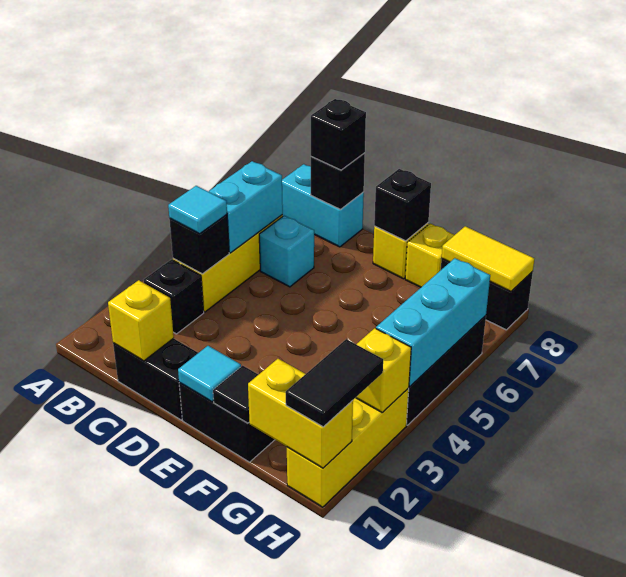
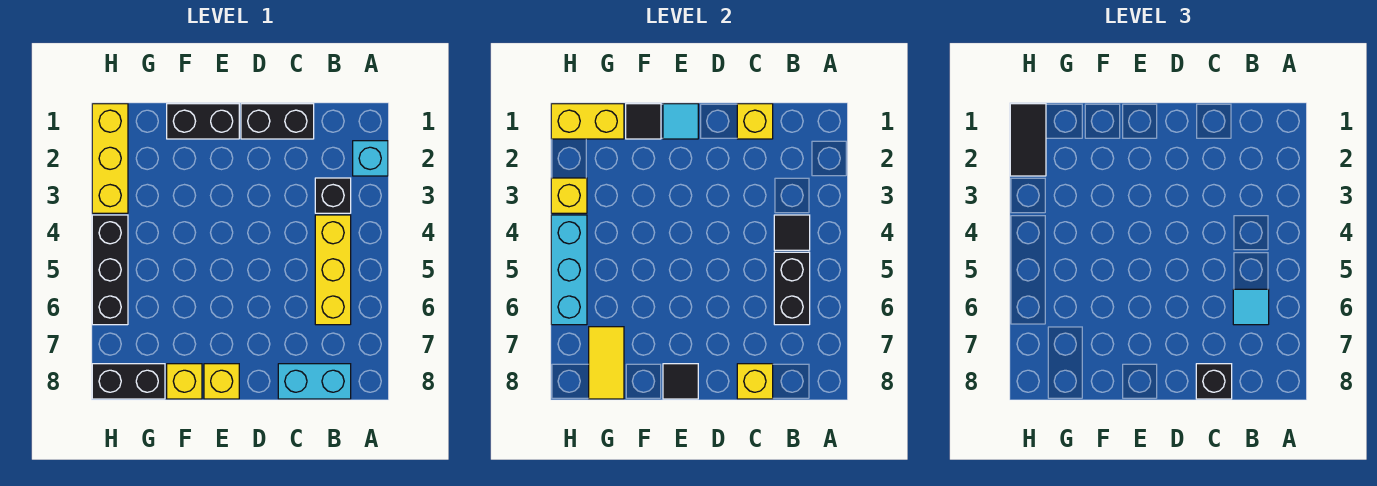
black brick B4 level 2 -> black tile B4 level 2
cyan tile B4 level 3 -> cyan tile B6 level 3
cyan brick B5:B6 level 2 -> black brick B5:B6 level 2
cyan brick C6 level 1 -> cyan brick A2 level 1
black brick C8 level 2 -> yellow brick C8 level 2
black brick E8 level 2 -> black tile E8 level 2
yellow tile G8:H8 level 2 -> yellow tile G7:G8 level 2

